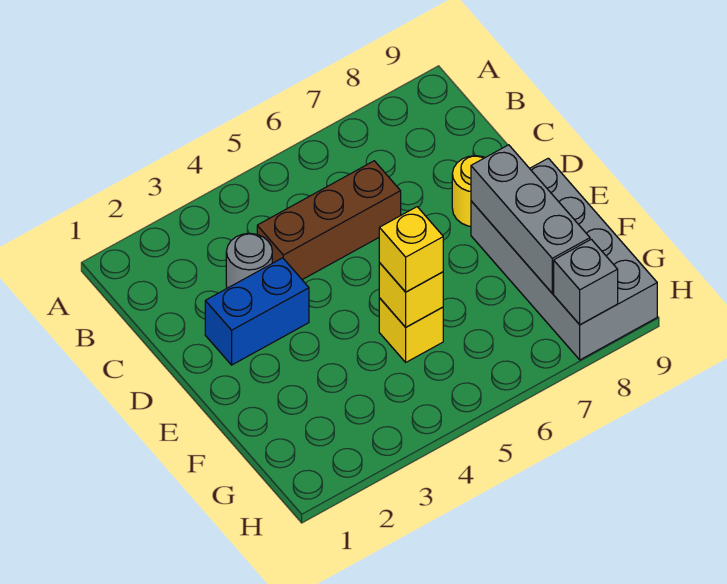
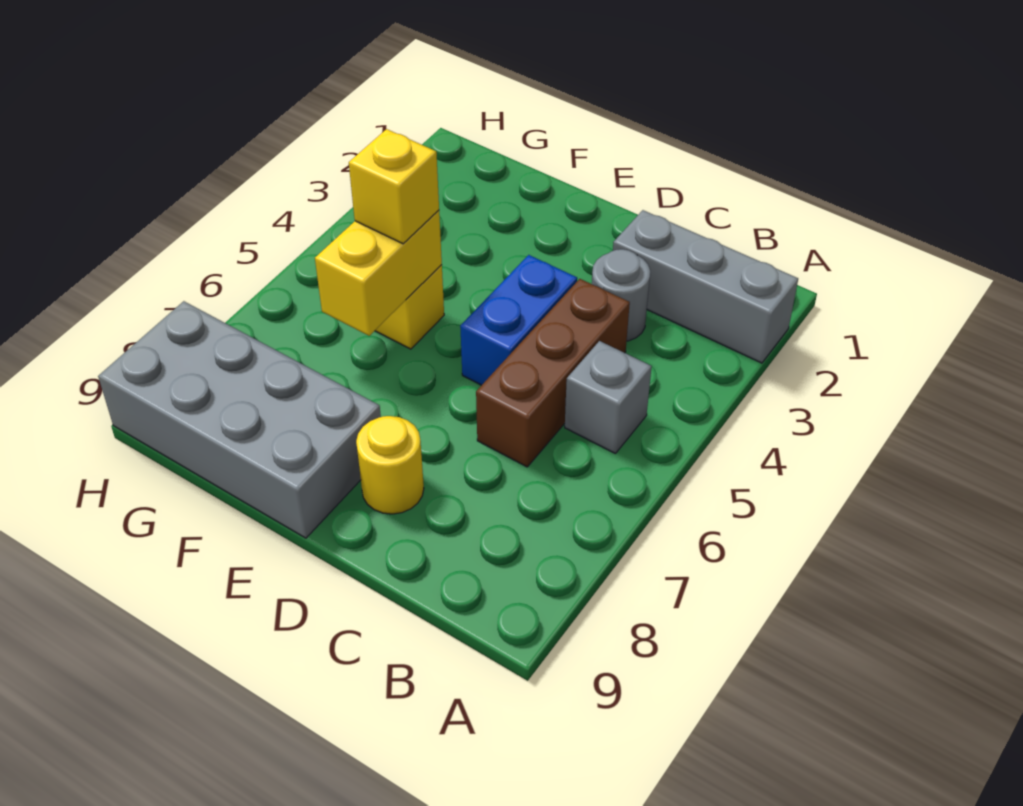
blue brick D2:D3 level 1 -> blue brick D4:D5 level 1
grey brick E8:G8 level 2 -> grey brick A2:C2 level 1
yellow brick F5 level 2 -> yellow brick F5:F6 level 2
grey brick H8 level 2 -> grey brick B5 level 1

